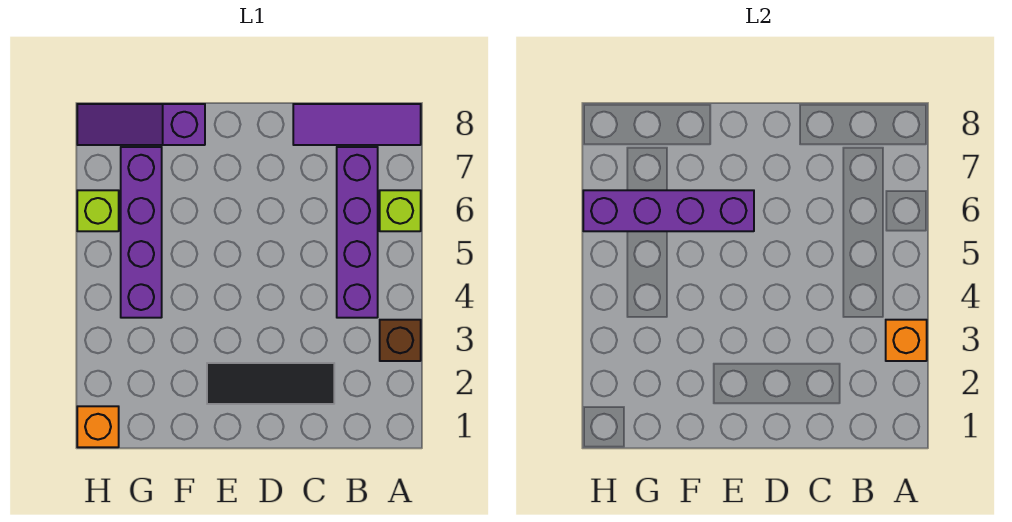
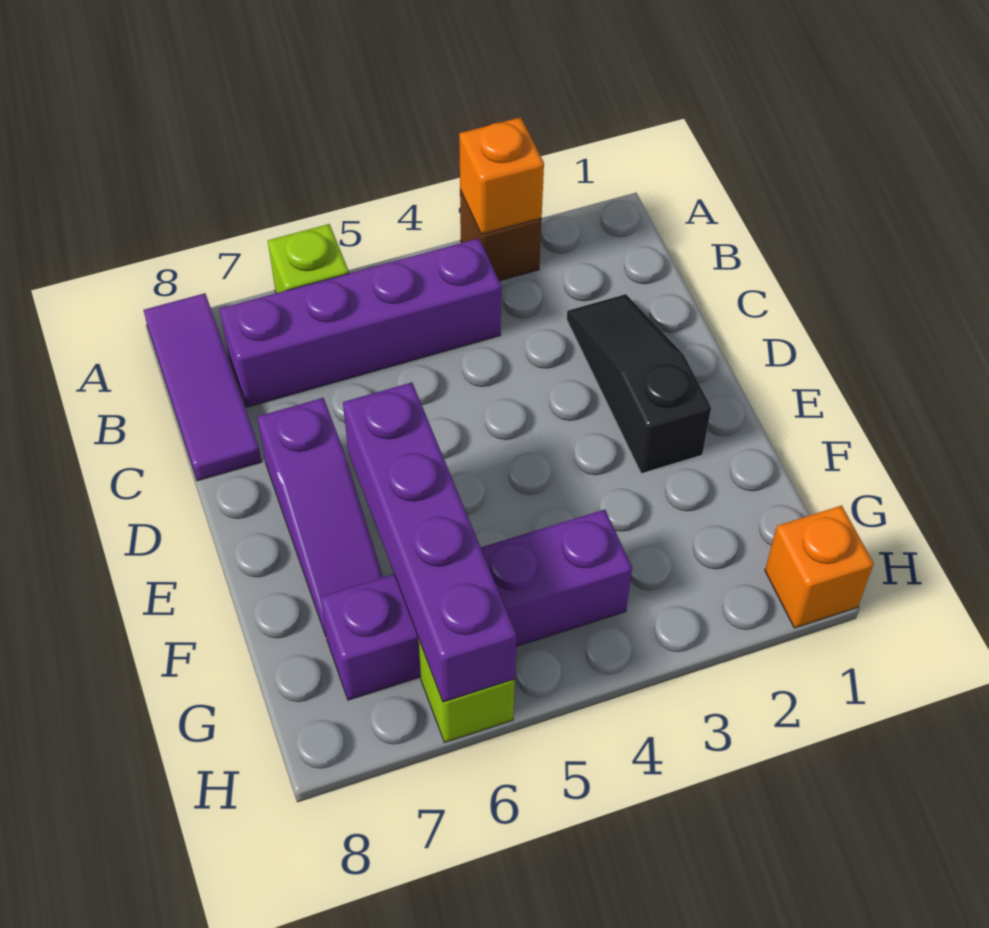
black tile C2:E2 level 1 -> black slope C2:E2 level 1 top E
purple slope F8:H8 level 1 top F -> purple slope D7:F7 level 1 top D

